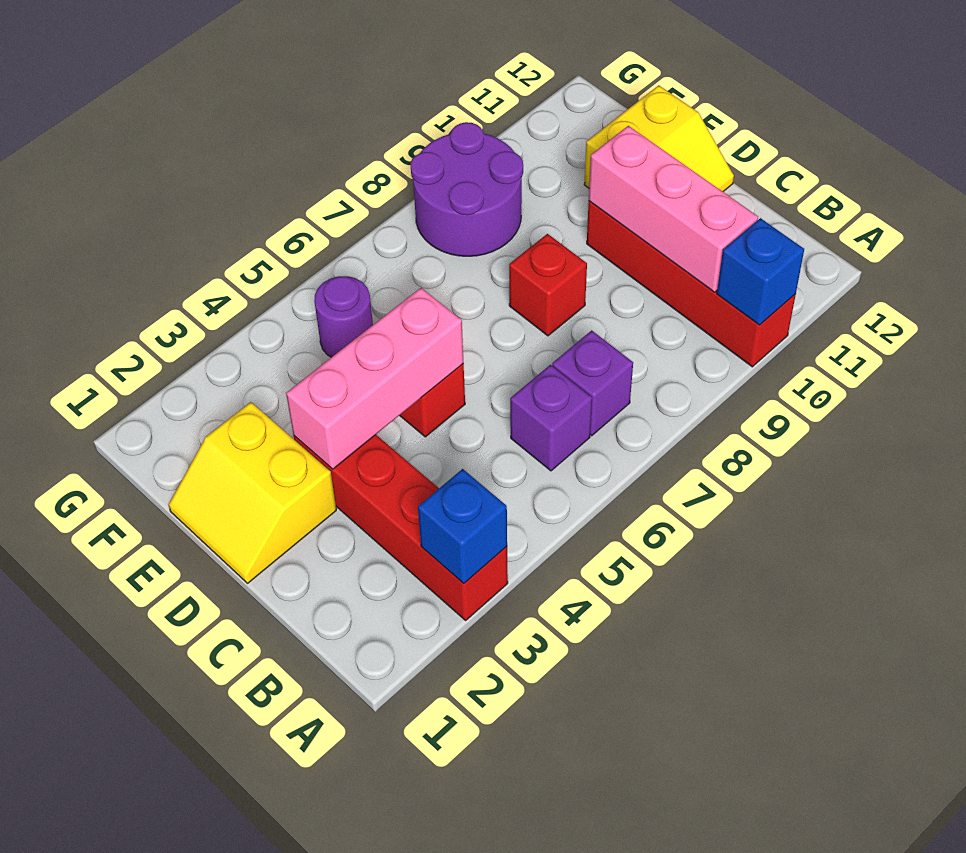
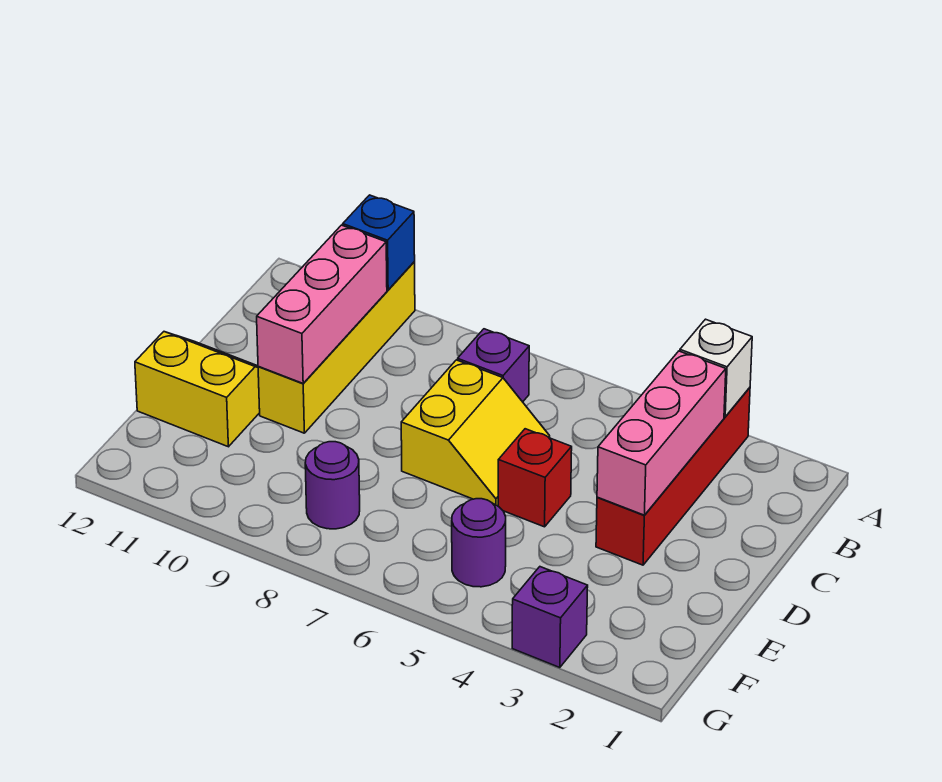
blue brick A3 level 2 -> white brick A3 level 2
red brick A10:D10 level 1 -> yellow brick A10:D10 level 1
purple brick B6 level 1 -> purple brick G3 level 1
yellow slope D1:E2 level 1 top 2 -> yellow slope C6:D7 level 1 top 7
pink brick D3:D5 level 2 -> pink brick B3:D3 level 2
red brick D8 level 1 -> none
purple round brick F8:G9 level 1 -> purple round brick F8 level 1

